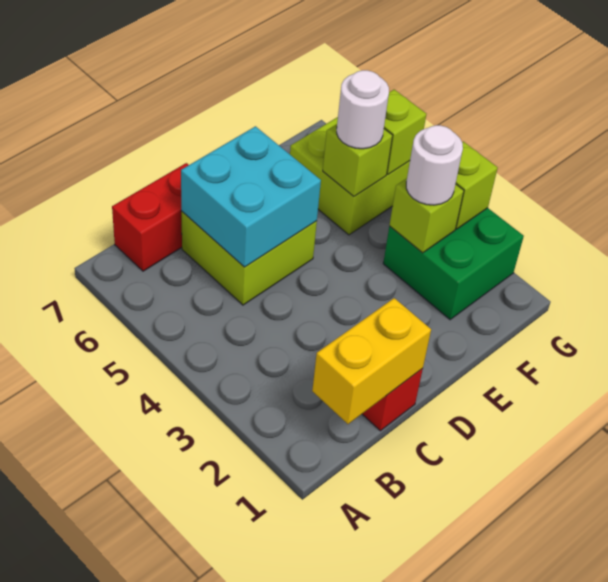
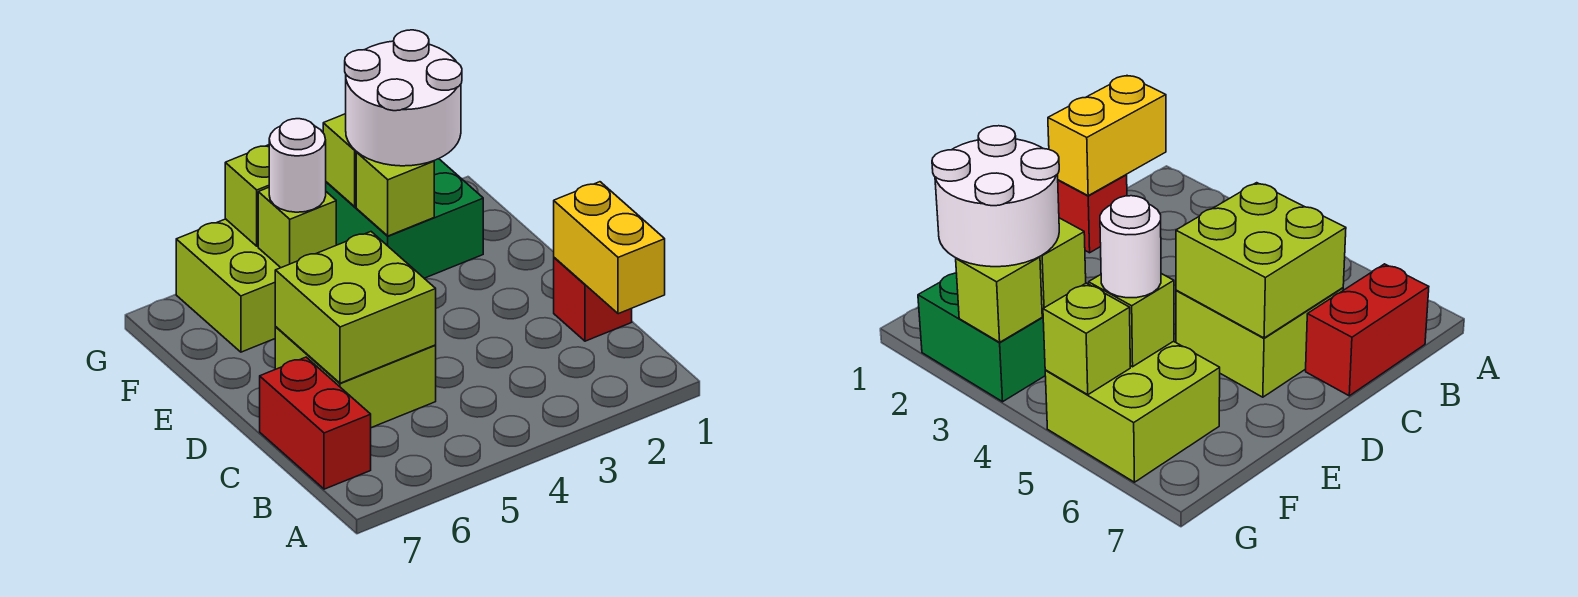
cyan brick C5:D6 level 2 -> lime brick C5:D6 level 2
white round brick F3 level 3 -> white round brick F2:G3 level 3

